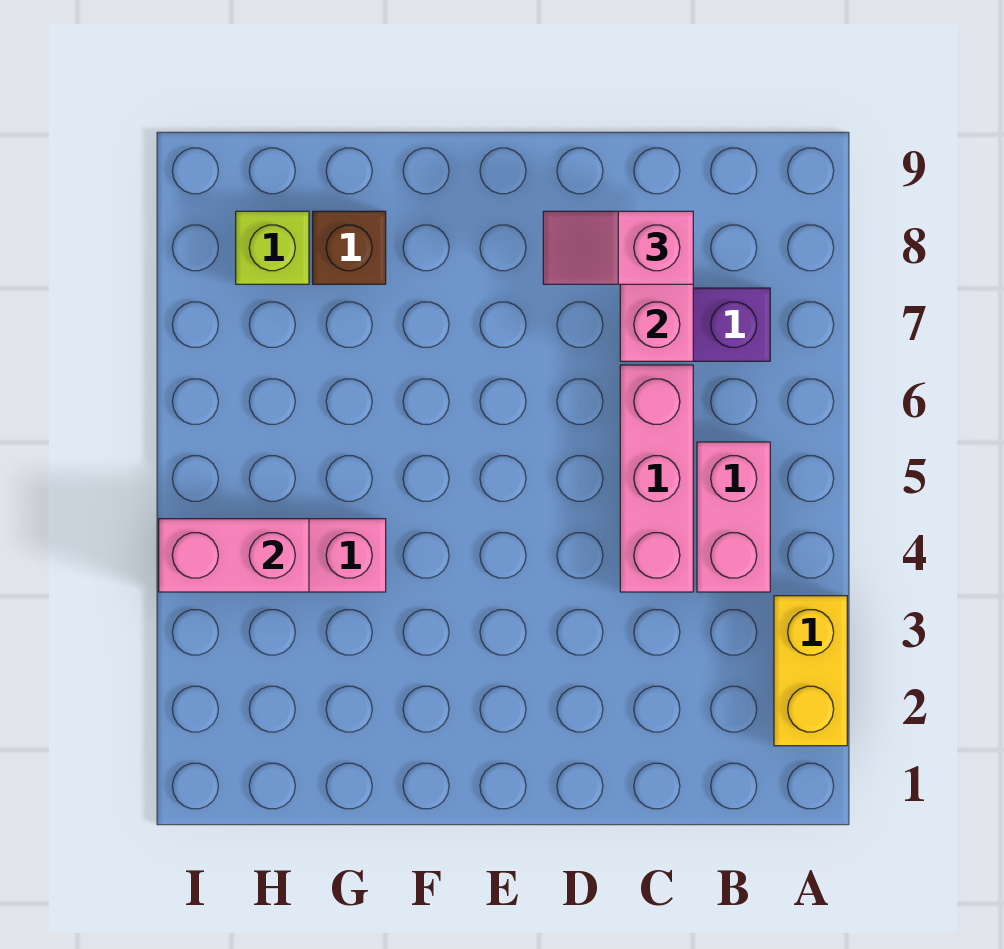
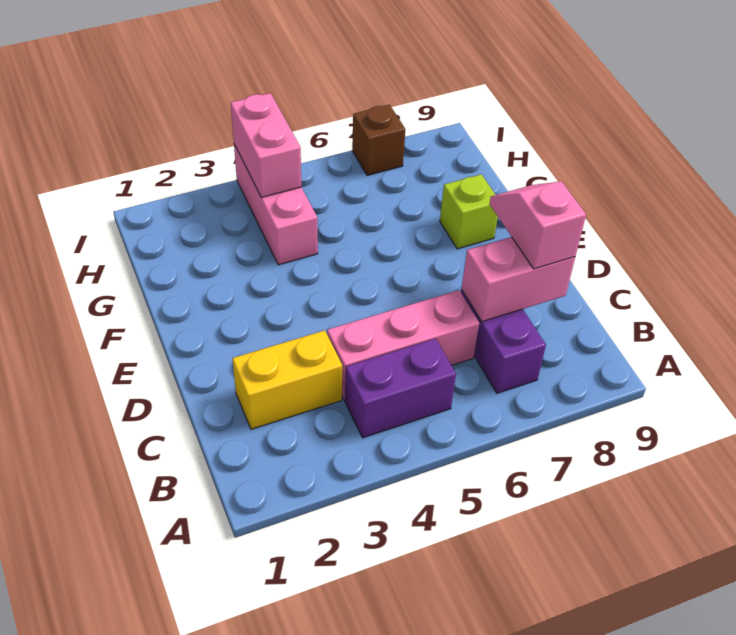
yellow brick A2:A3 level 1 -> yellow brick C2:C3 level 1
pink brick B4:B5 level 1 -> purple brick B4:B5 level 1
brown brick G8 level 1 -> brown brick I7 level 1
lime brick H8 level 1 -> lime brick F8 level 1

